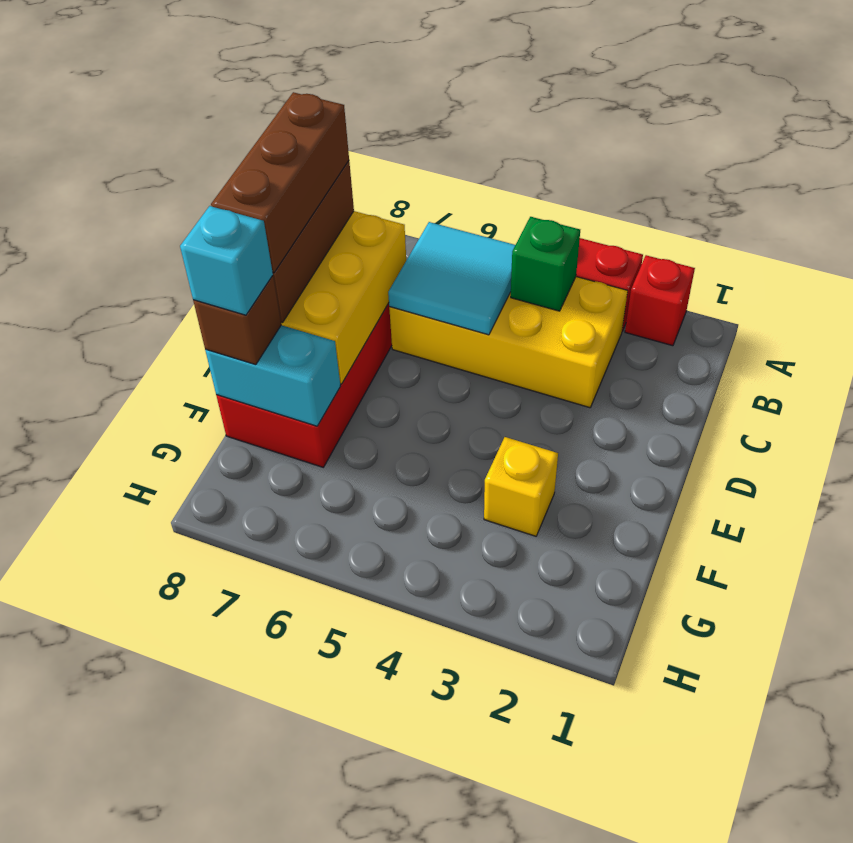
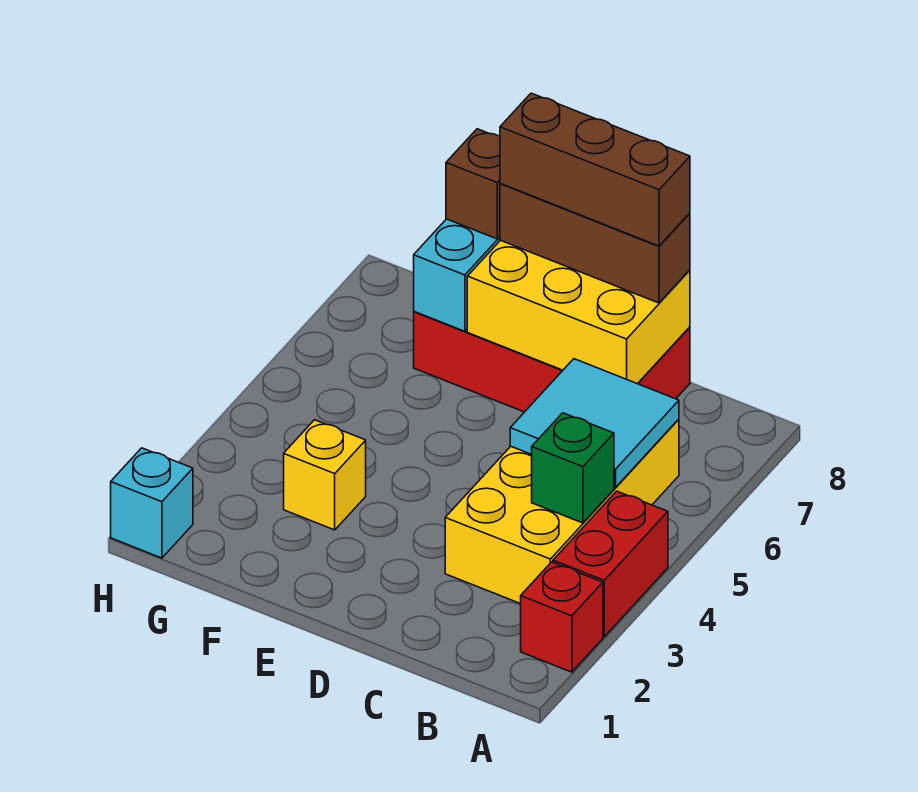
cyan brick F8 level 4 -> cyan brick H1 level 1

